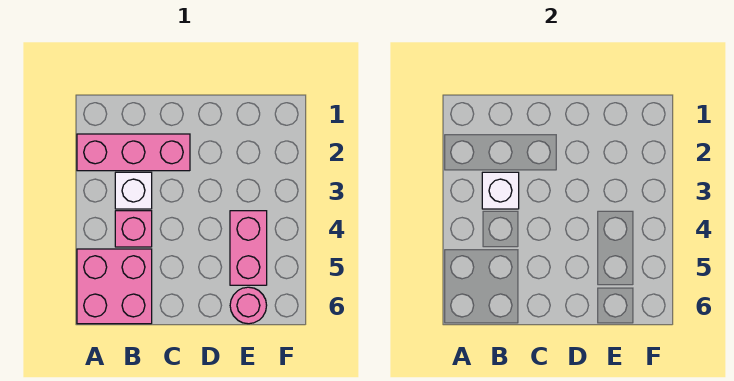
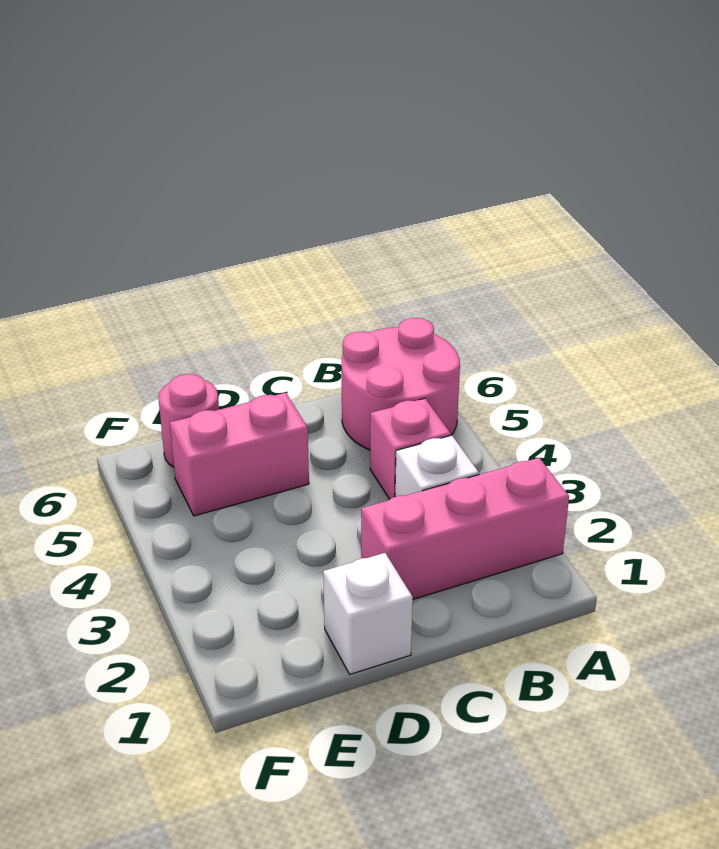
pink brick A5:B6 level 1 -> pink round brick A5:B6 level 1
white brick B3 level 2 -> white brick D1 level 1
pink brick E4:E5 level 1 -> pink brick D5:E5 level 1

